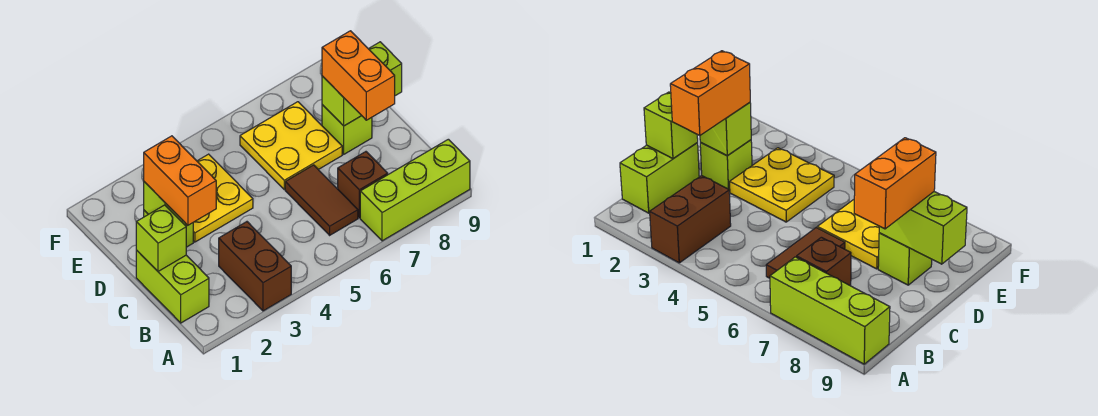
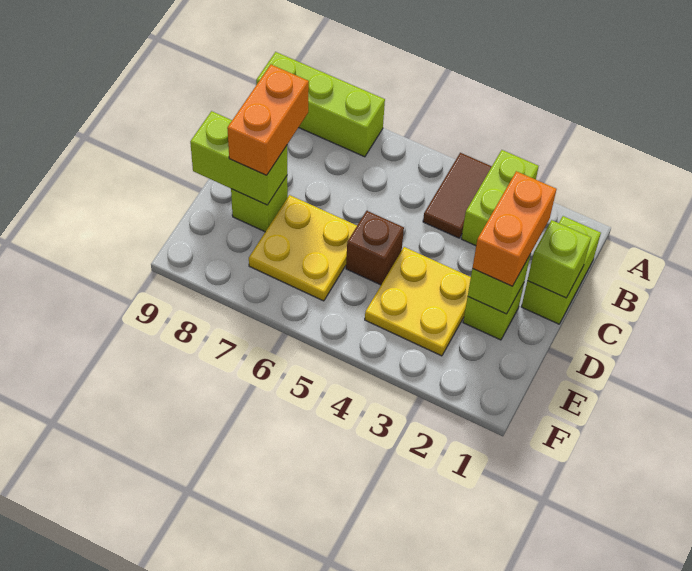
brown brick A3:B3 level 1 -> lime brick A3:B3 level 1
brown tile B6:C6 level 1 -> brown tile A4:B4 level 1
brown brick B7 level 1 -> brown brick D5 level 1

